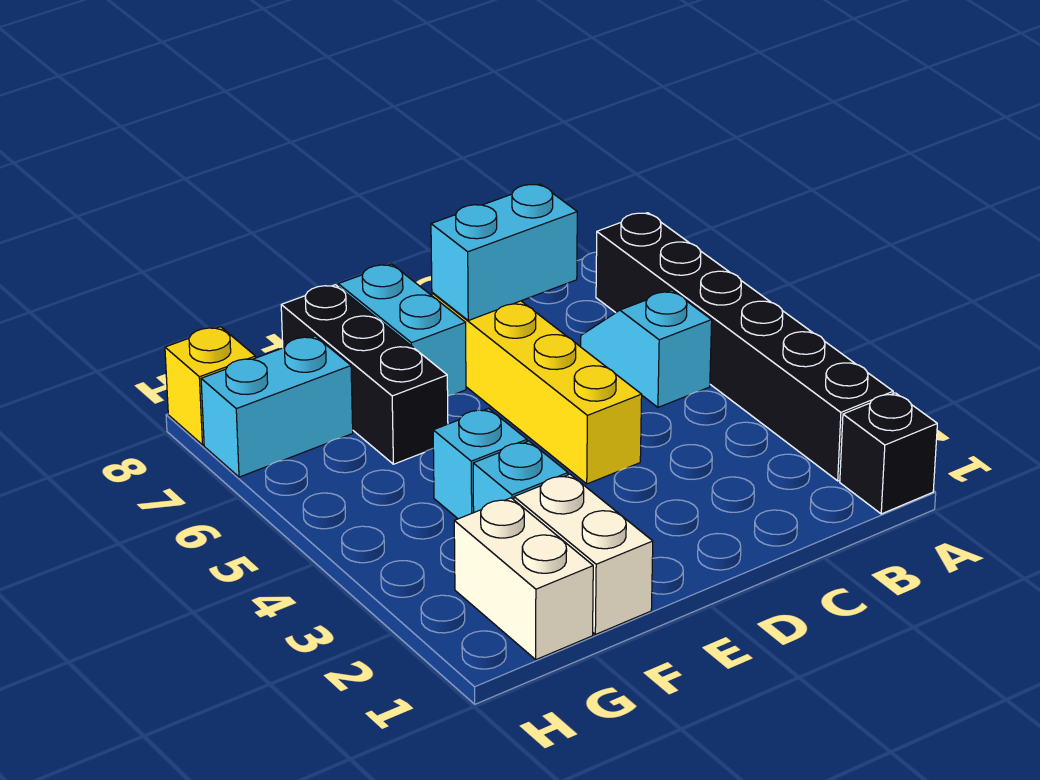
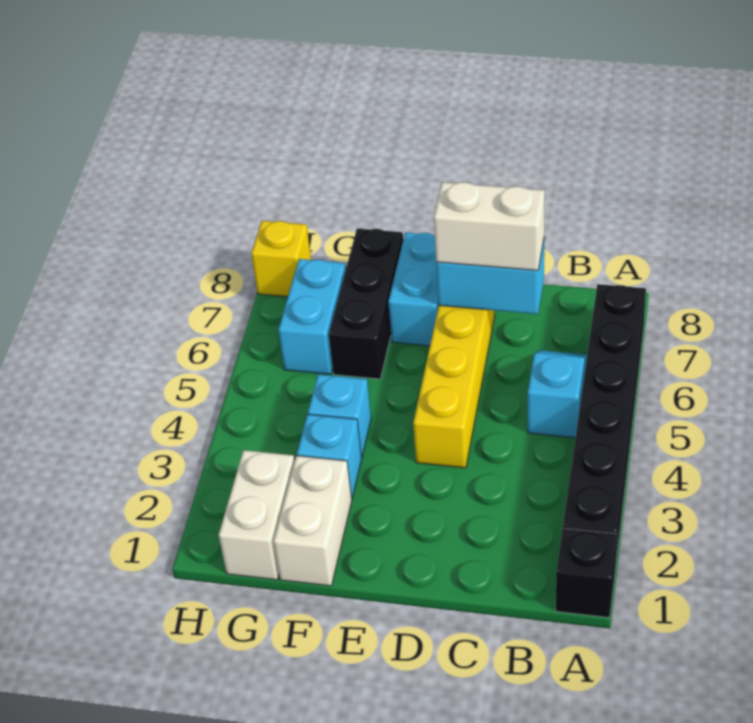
none -> white brick C7:D7 level 3
cyan brick G7:H7 level 1 -> cyan brick G6:G7 level 1

